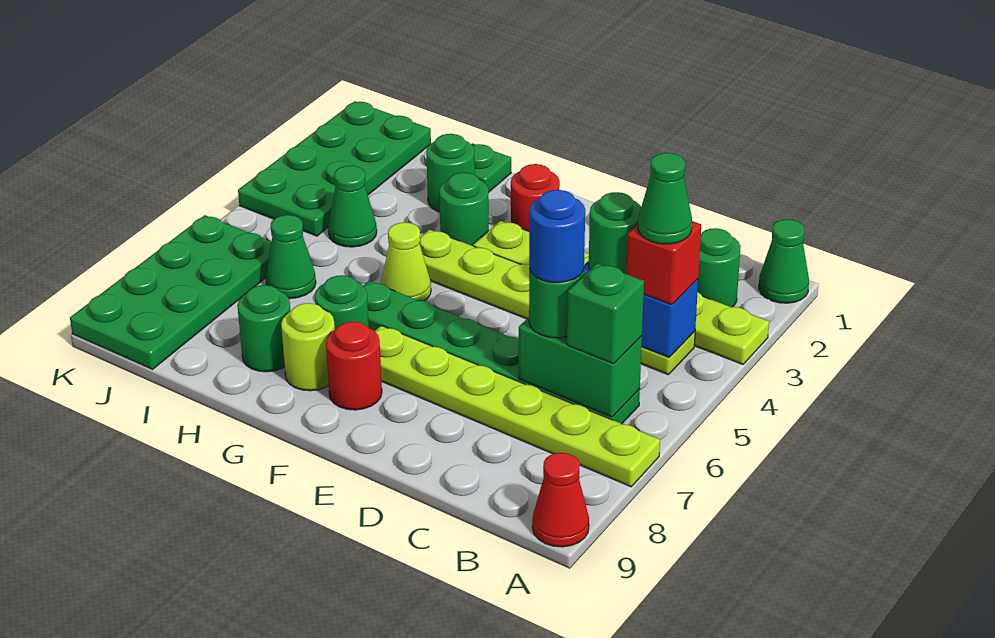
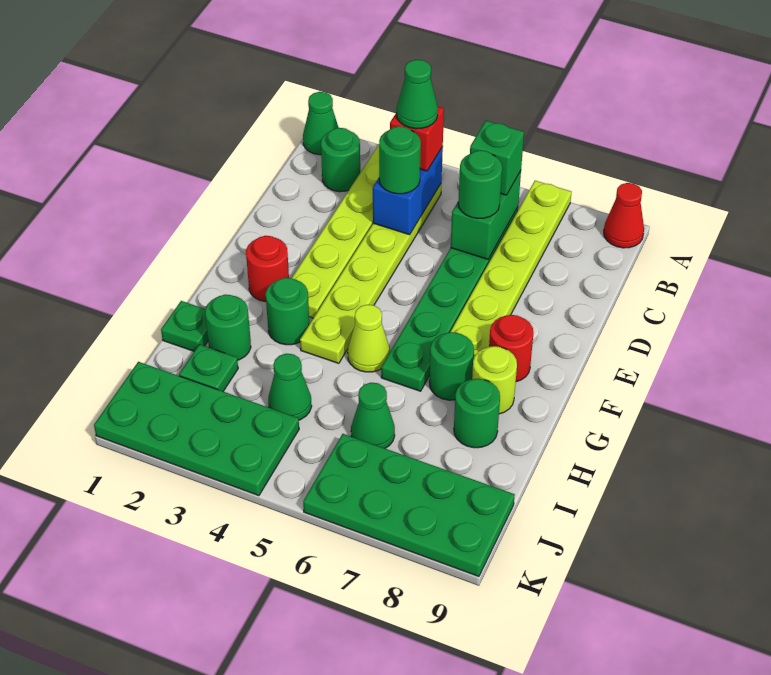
blue round brick C6 level 4 -> none
none -> green plate I2 level 1

